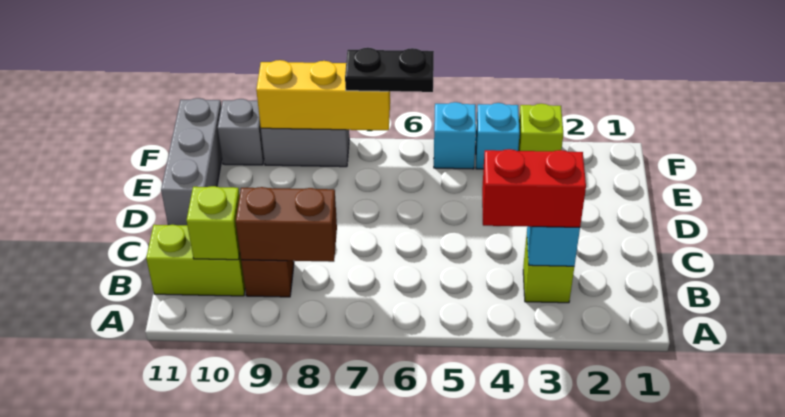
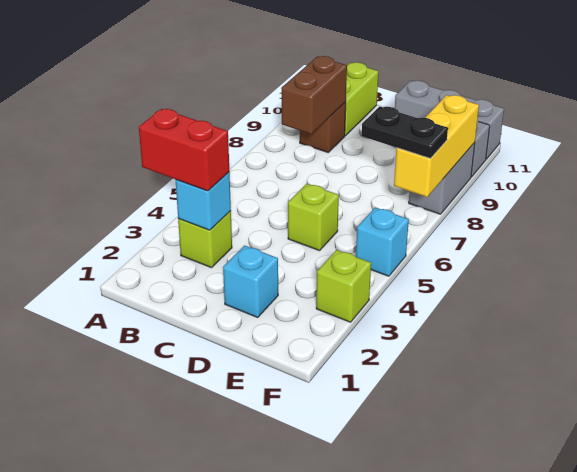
red brick B3:B4 level 3 -> red brick A3:B3 level 3
lime brick B10 level 2 -> lime brick D5 level 1
cyan brick F4 level 1 -> cyan brick D2 level 1
black plate F6:F7 level 3 -> black plate E7:F7 level 3

